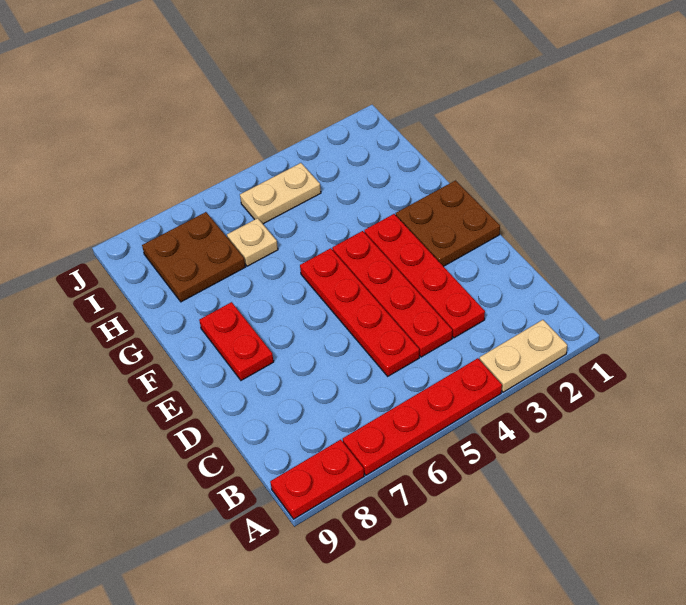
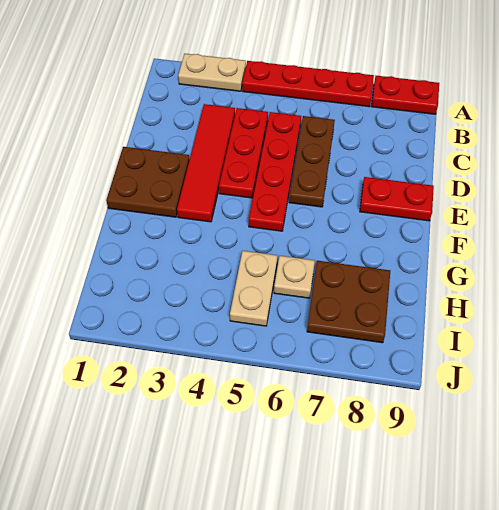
red plate C3:F3 level 1 -> red tile C3:F3 level 1
red plate C4:F4 level 1 -> red plate C4:E4 level 1
none -> brown plate C6:E6 level 1
red plate E8:F8 level 1 -> red plate E8:E9 level 1
tan plate I4:I5 level 1 -> tan plate H5:I5 level 1

